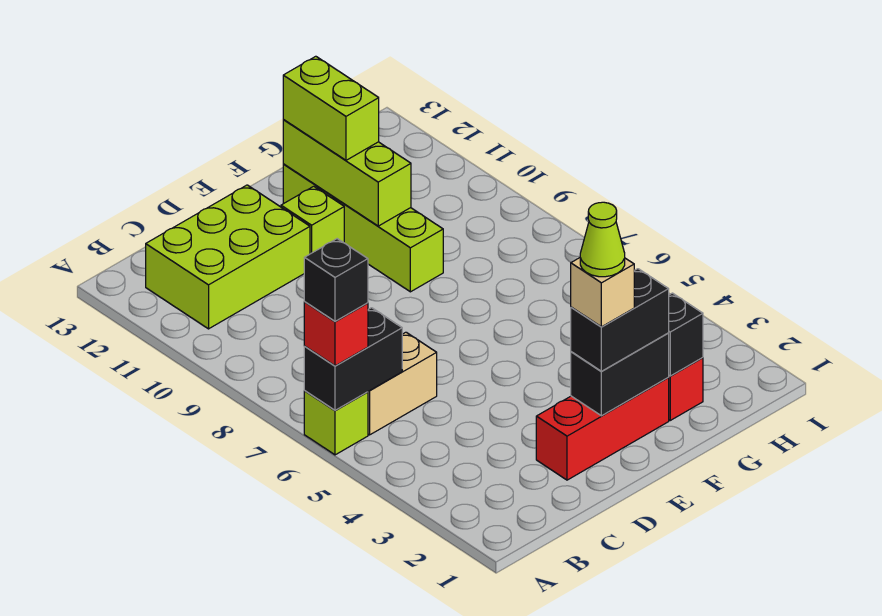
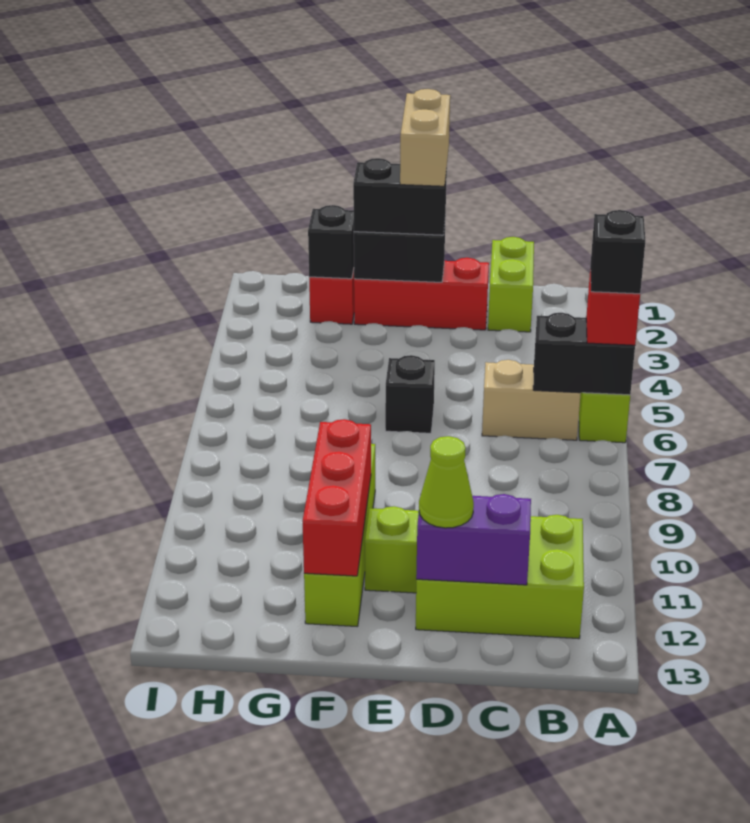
none -> purple brick C12:D12 level 2
tan brick E2 level 4 -> tan brick E1:E2 level 4
lime cone E2 level 5 -> lime cone D12 level 3
none -> black brick E6 level 1
lime brick F10:F12 level 2 -> red brick F10:F12 level 2
lime brick F11:F12 level 3 -> lime brick C1:C2 level 1

